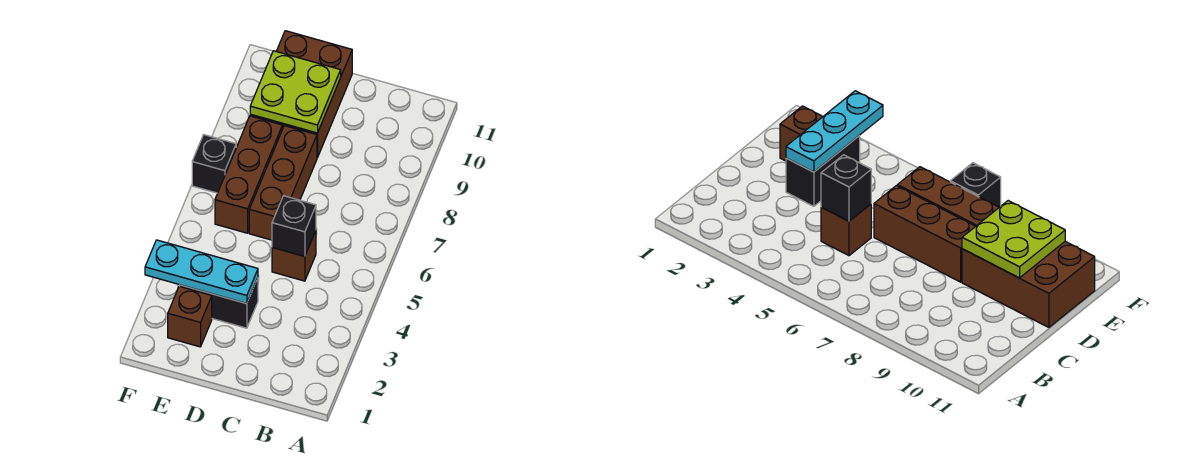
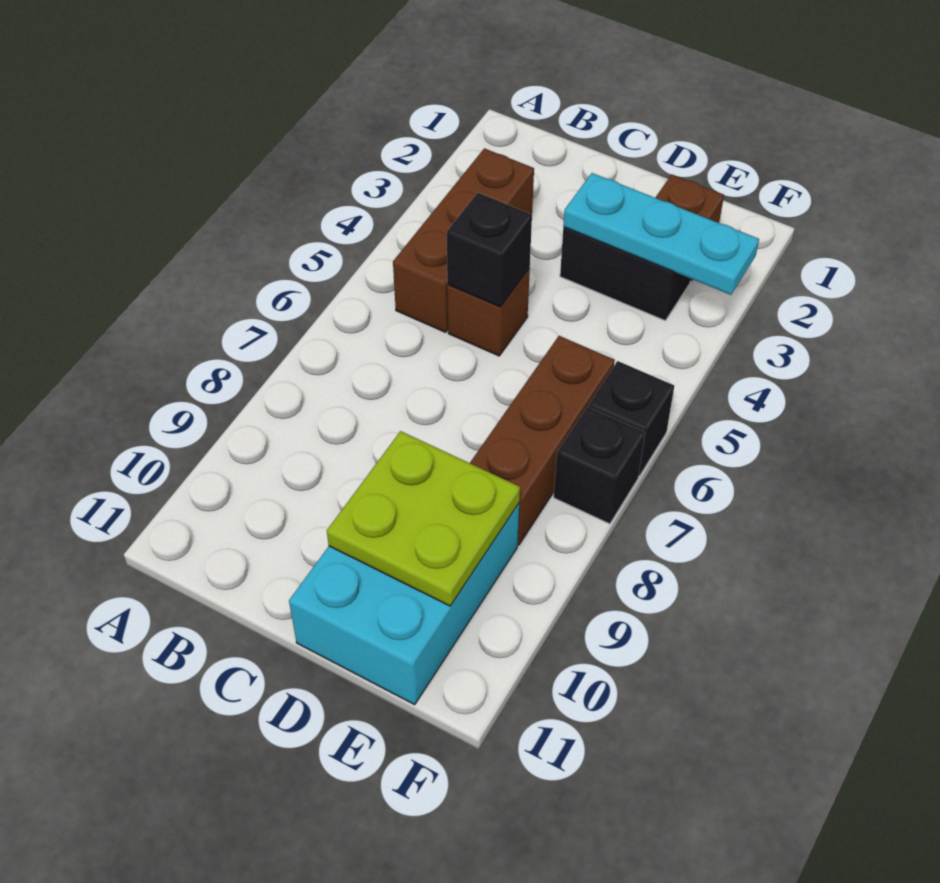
brown brick D6:D8 level 1 -> brown brick B3:B5 level 1
brown brick D9:E11 level 1 -> cyan brick D9:E11 level 1
none -> black brick F6 level 1

